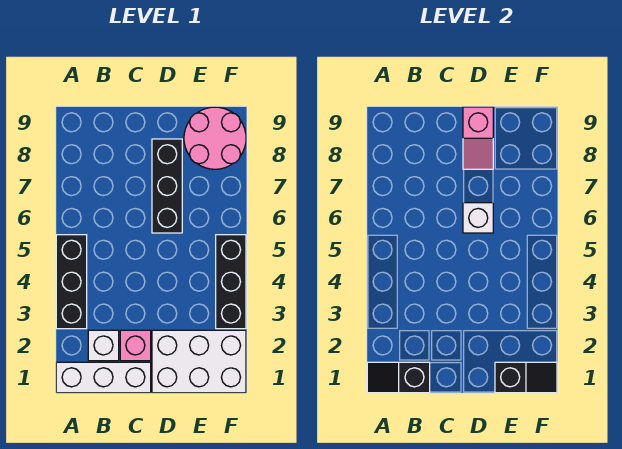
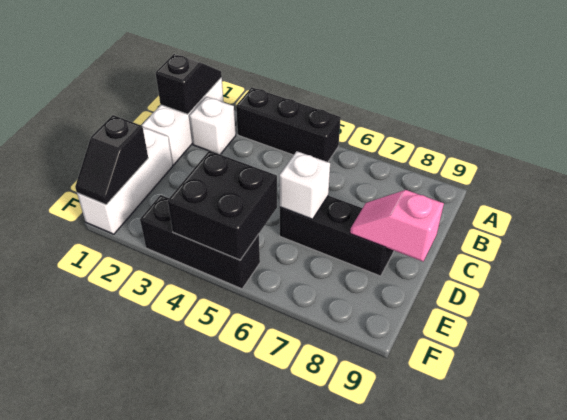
pink brick C2 level 1 -> none
white brick D1:F2 level 1 -> white brick D1:F1 level 1
none -> black brick E4:F5 level 2
pink round brick E8:F9 level 1 -> none

